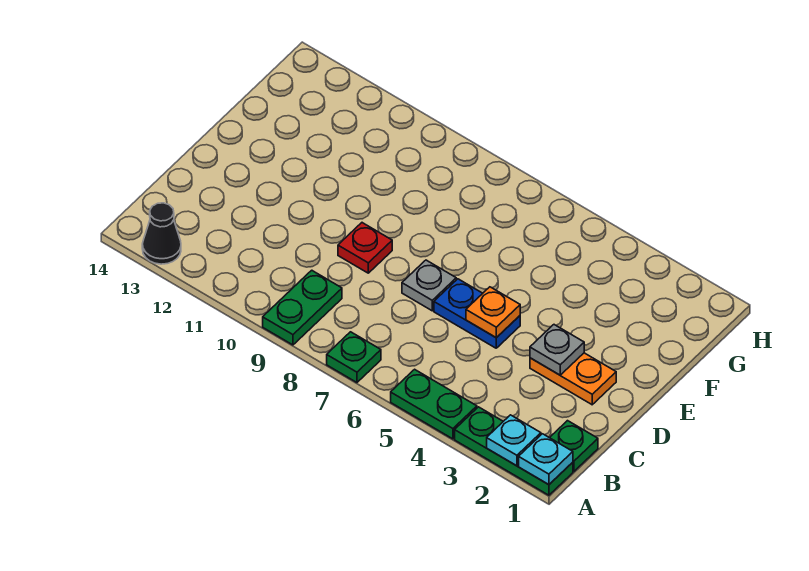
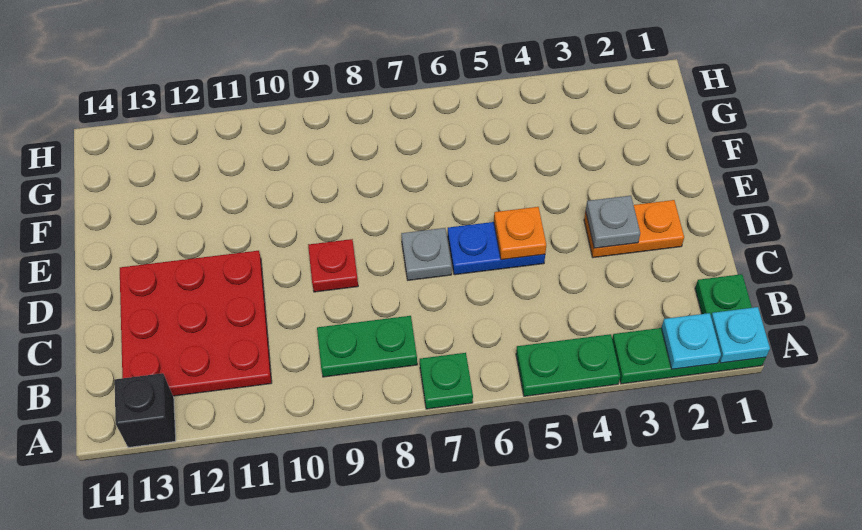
green plate A9:B9 level 1 -> green plate B8:B9 level 1
black cone A13 level 1 -> black brick A13 level 1
none -> red plate B11:D13 level 1

